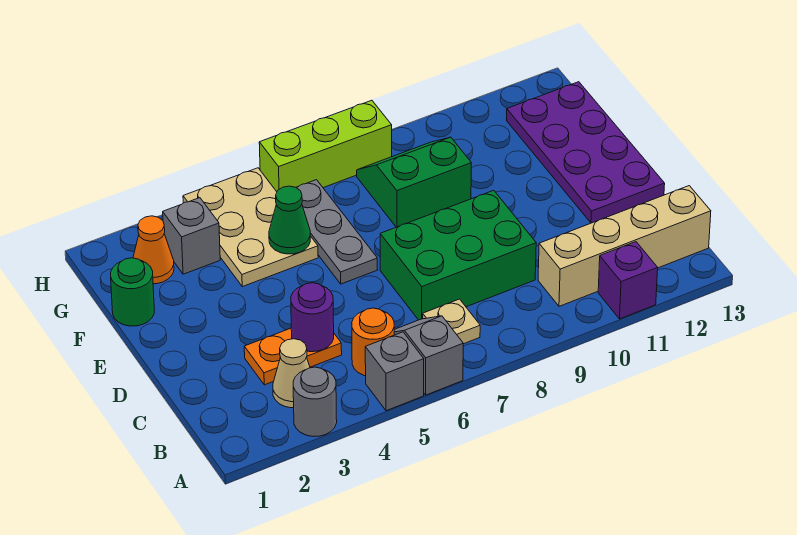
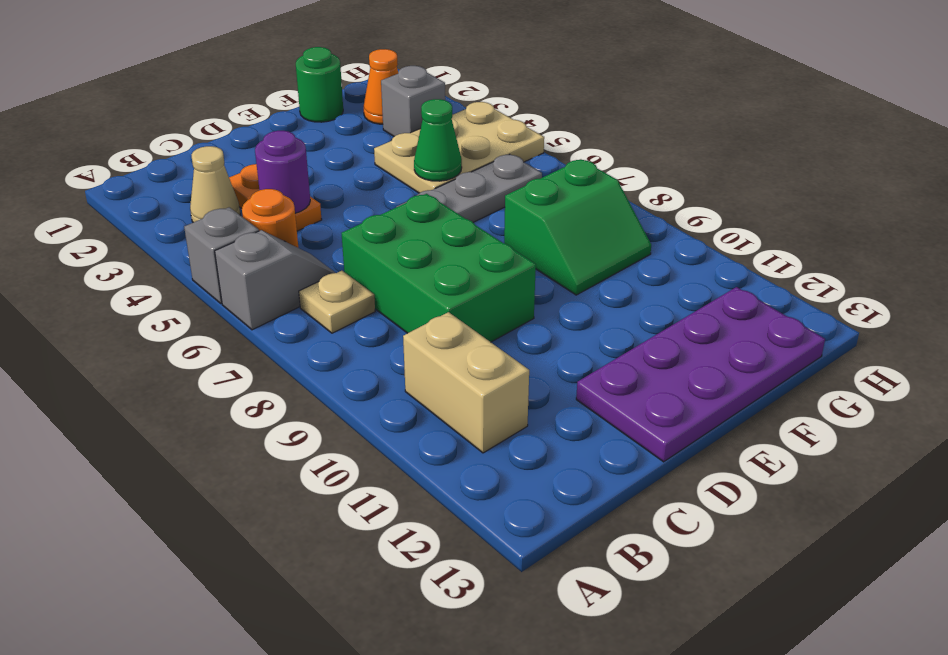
grey round brick A3 level 1 -> none
purple brick A11 level 1 -> none
tan brick B10:B13 level 1 -> tan brick B10:B11 level 1
green slope F8:G9 level 1 top F -> green slope F8:G9 level 1 top 8
lime brick H6:H8 level 1 -> none

